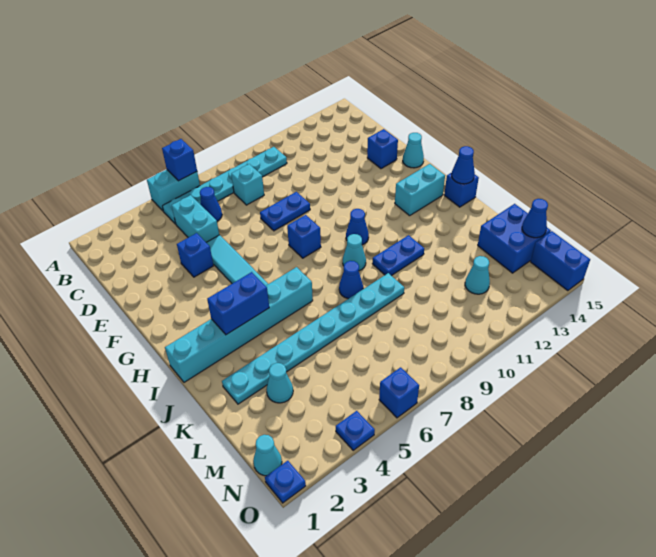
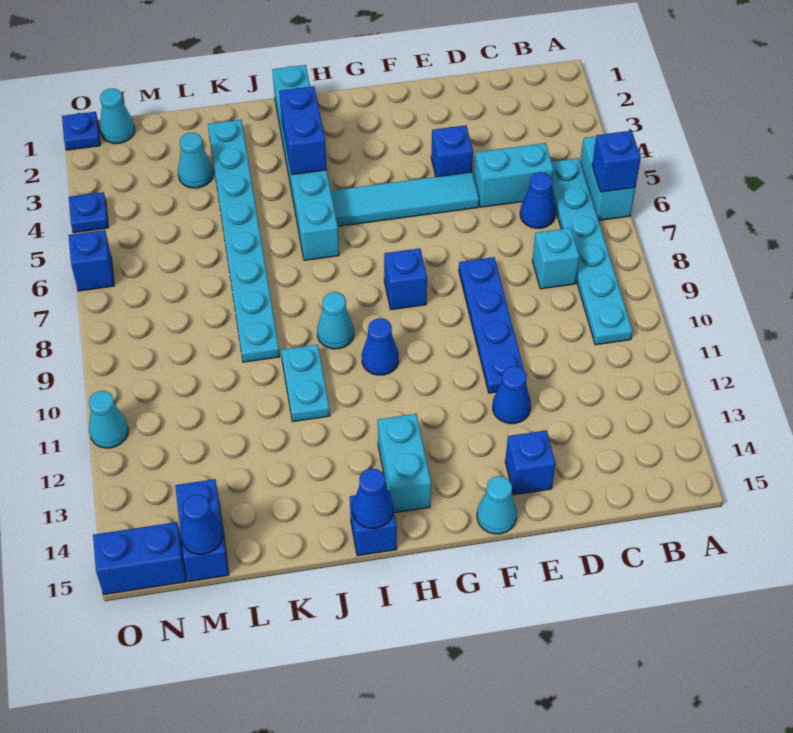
blue plate E8:E9 level 1 -> blue plate E8:E11 level 1
blue cone J8 level 1 -> blue cone E12 level 1
blue plate J10:J11 level 1 -> cyan plate J10:J11 level 1
blue brick L14:M15 level 1 -> blue brick M14:M15 level 1
cyan cone M12 level 1 -> cyan cone O11 level 1

